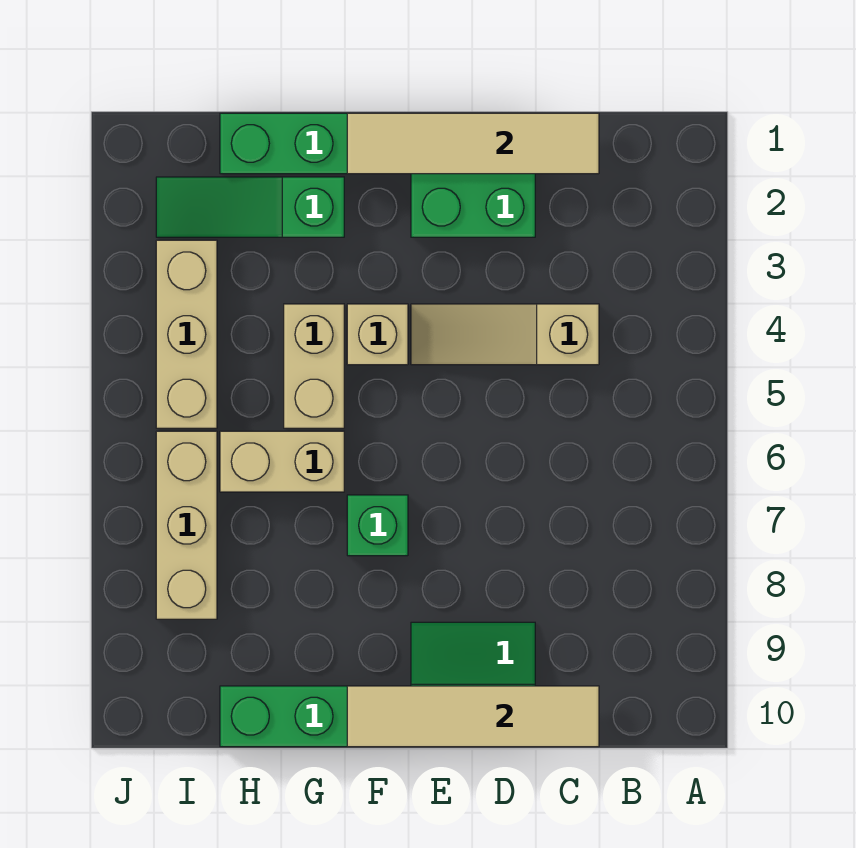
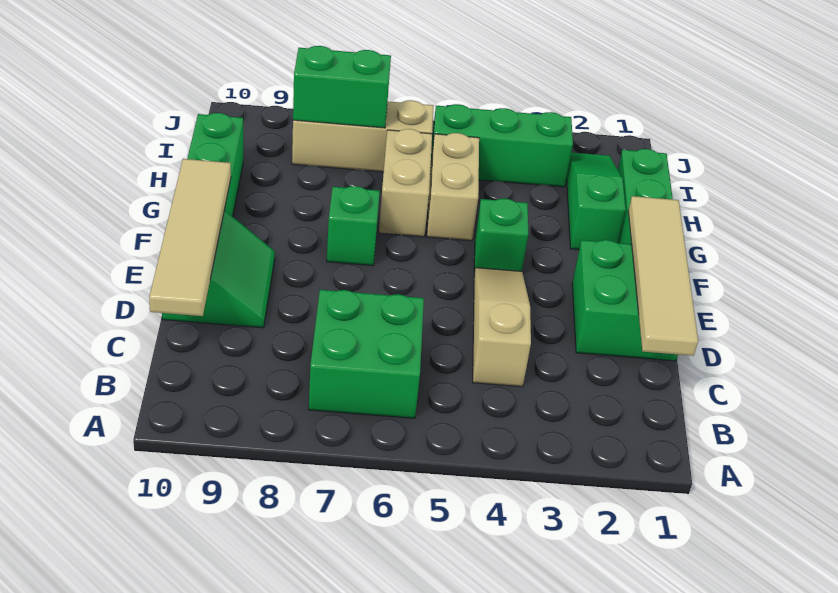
none -> green brick B6:C7 level 1
tan brick F4 level 1 -> green brick F4 level 1
tan brick G4:G5 level 1 -> tan brick G5:H5 level 1
tan brick I3:I5 level 1 -> green brick I3:I5 level 1
none -> green brick I7:I8 level 2

